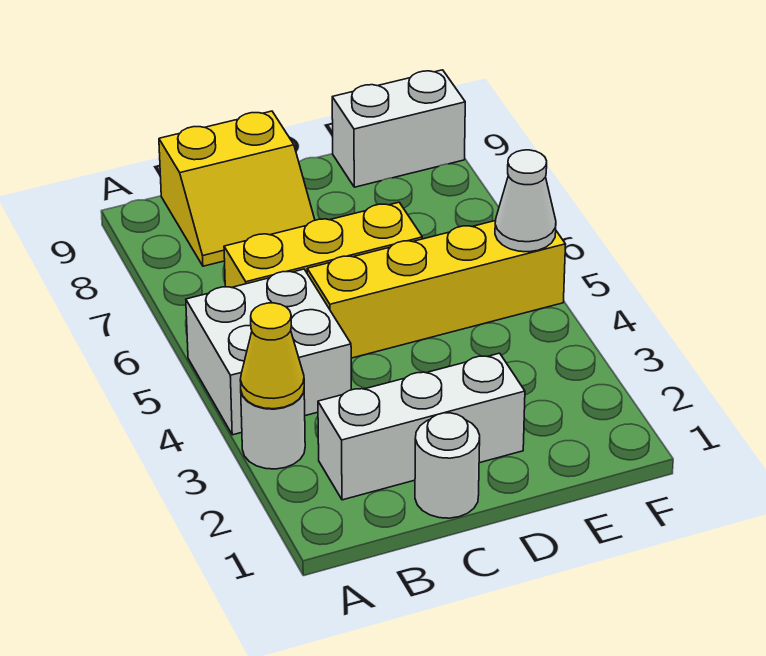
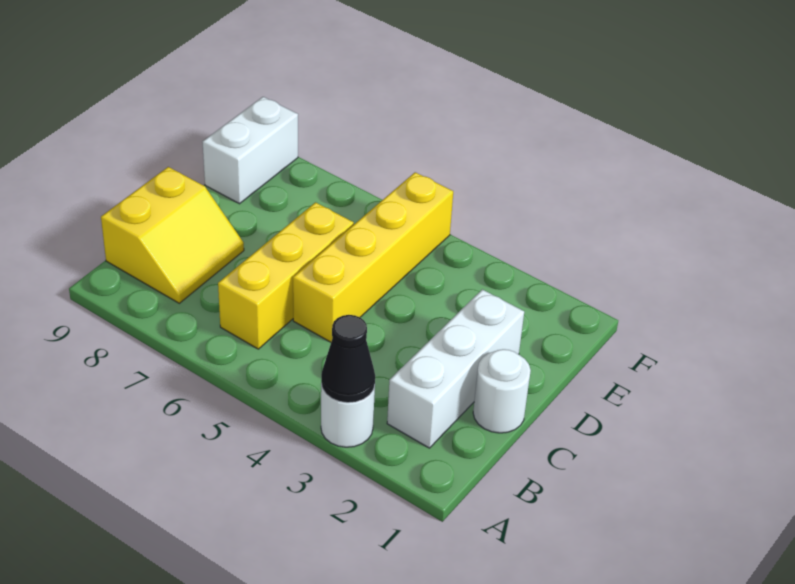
yellow cone A3 level 2 -> black cone A3 level 2
white brick A4:B5 level 1 -> none
white cone F5 level 2 -> none

